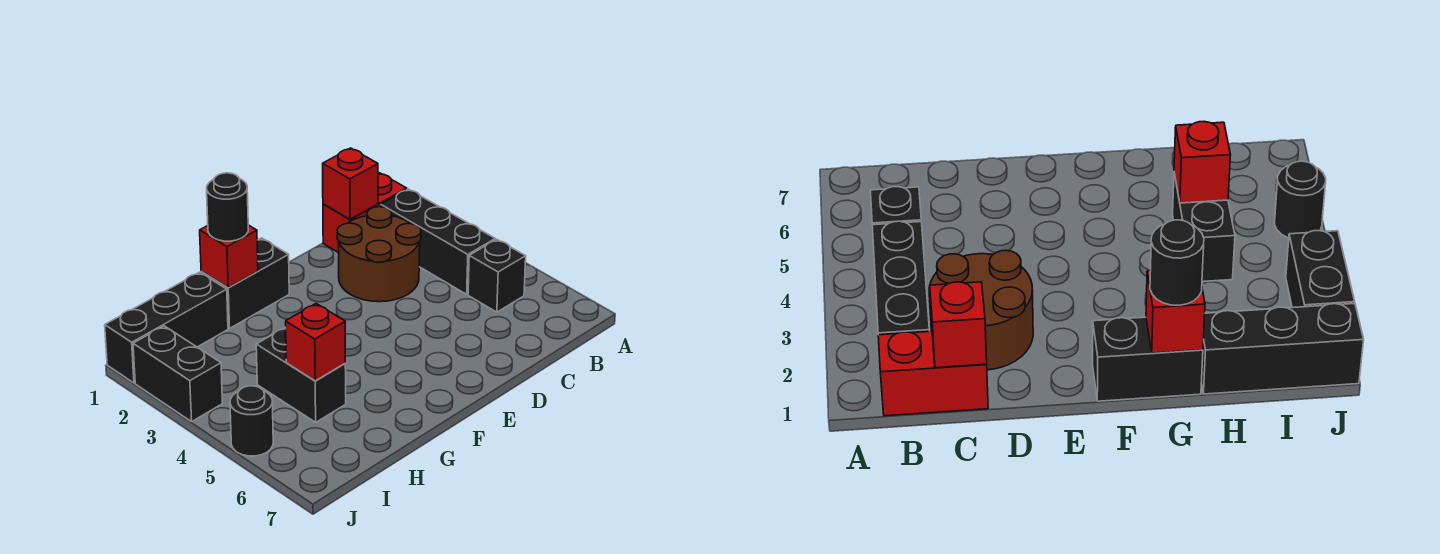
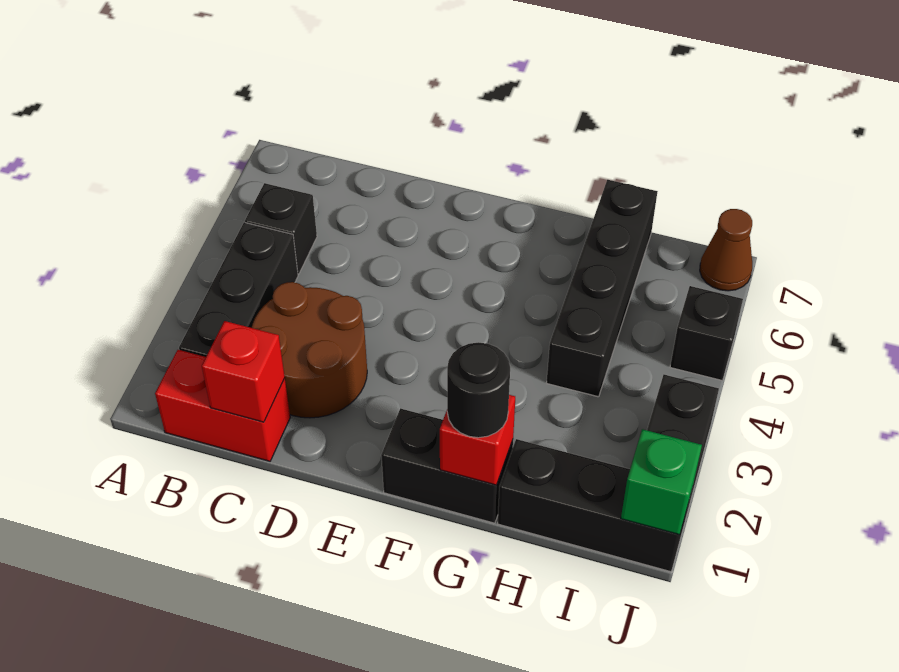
black brick H4:H5 level 1 -> black brick H4:H7 level 1
red brick H5 level 2 -> none
none -> green brick J1 level 2
black round brick J5 level 1 -> black brick J5 level 1
none -> brown cone J7 level 1

